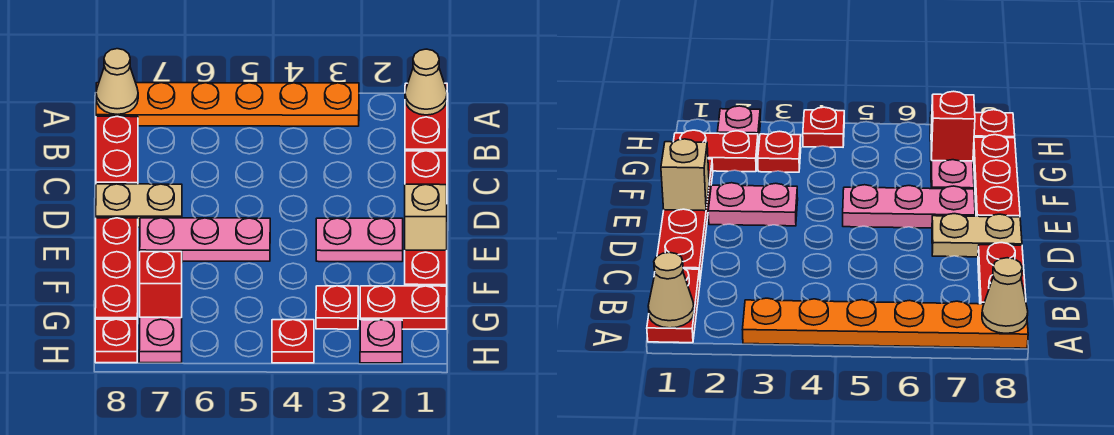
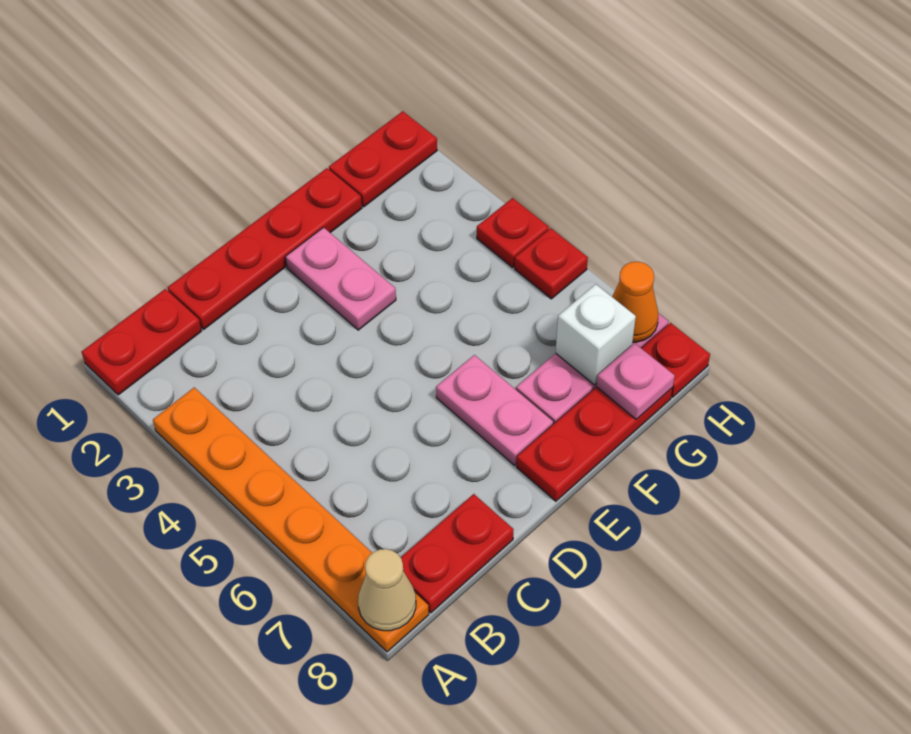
tan cone A1 level 2 -> none
tan plate D7:D8 level 1 -> none
tan brick E1 level 2 -> none
pink plate E5:E7 level 1 -> pink plate E6:E7 level 1
red plate G1:G2 level 1 -> red plate G1:H1 level 1
red plate G3 level 1 -> red plate H5 level 1
red brick G7 level 2 -> white brick G7 level 2
pink plate H2 level 1 -> pink plate G8 level 2
none -> orange cone H7 level 2

